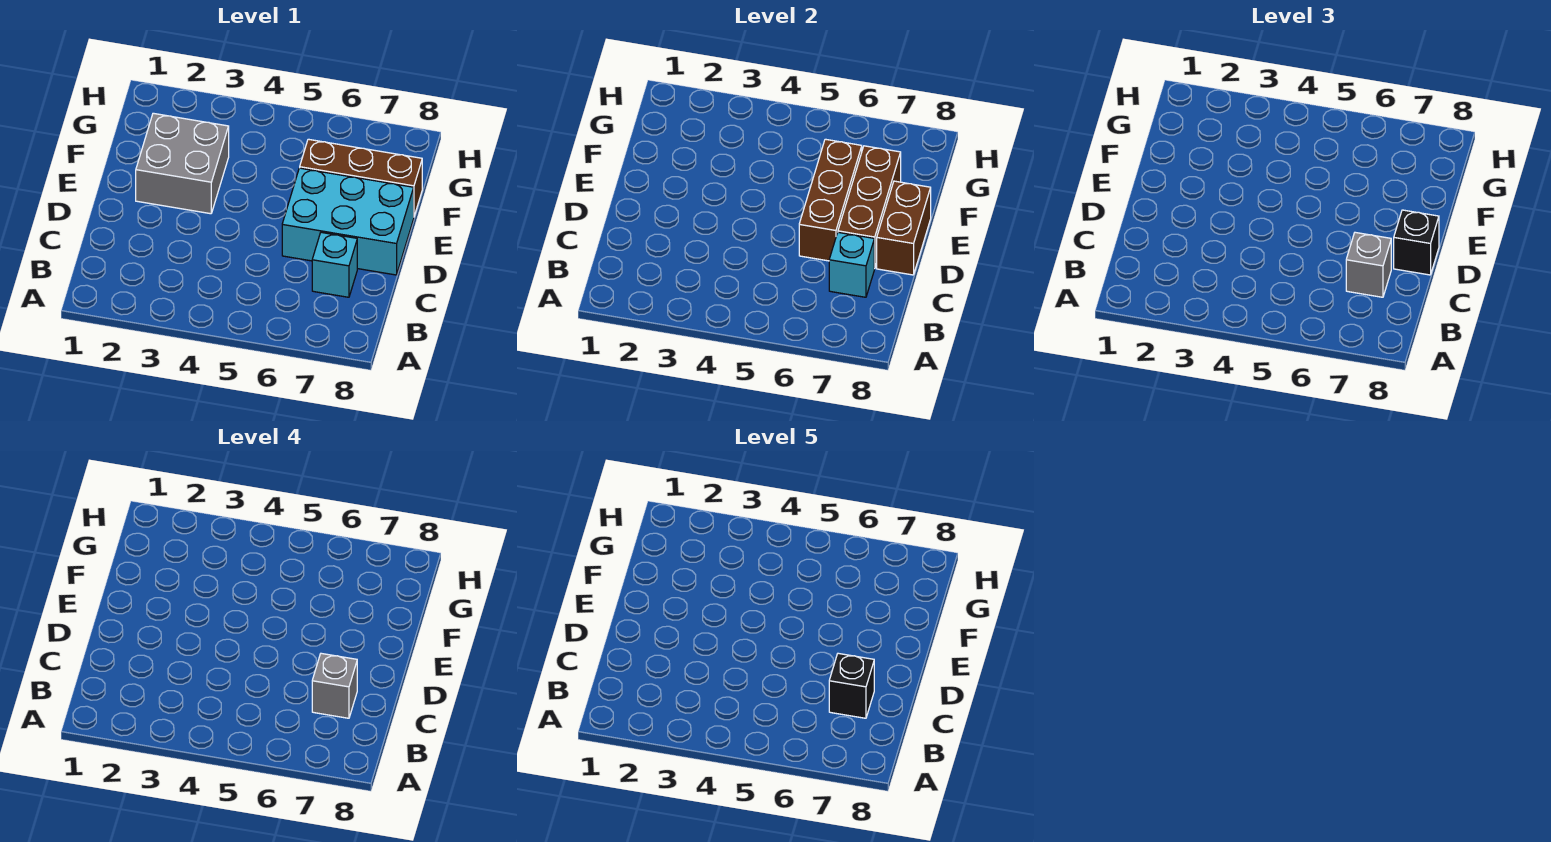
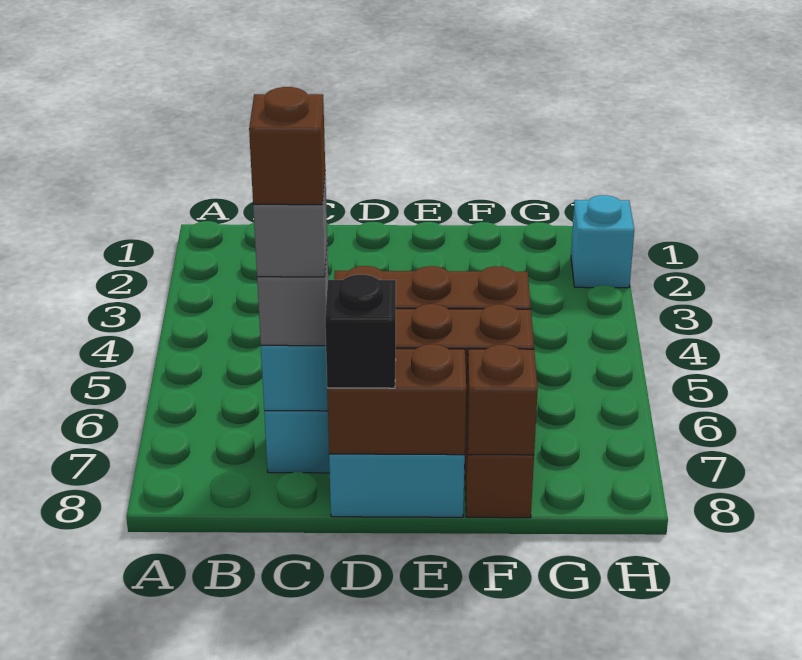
black brick C7 level 5 -> brown brick C7 level 5
grey brick E2:F3 level 1 -> none
none -> brown brick F8 level 2
none -> cyan brick H2 level 1

